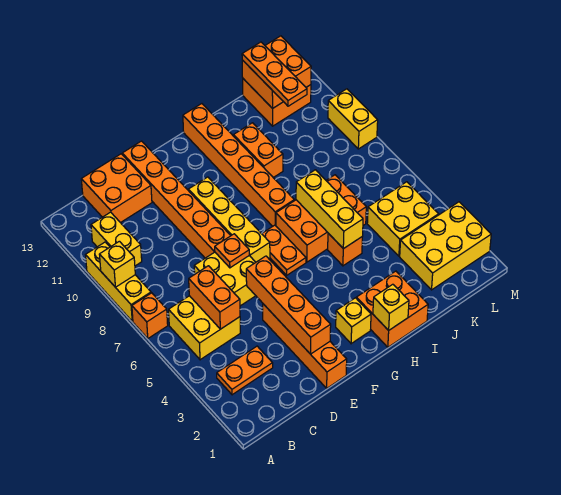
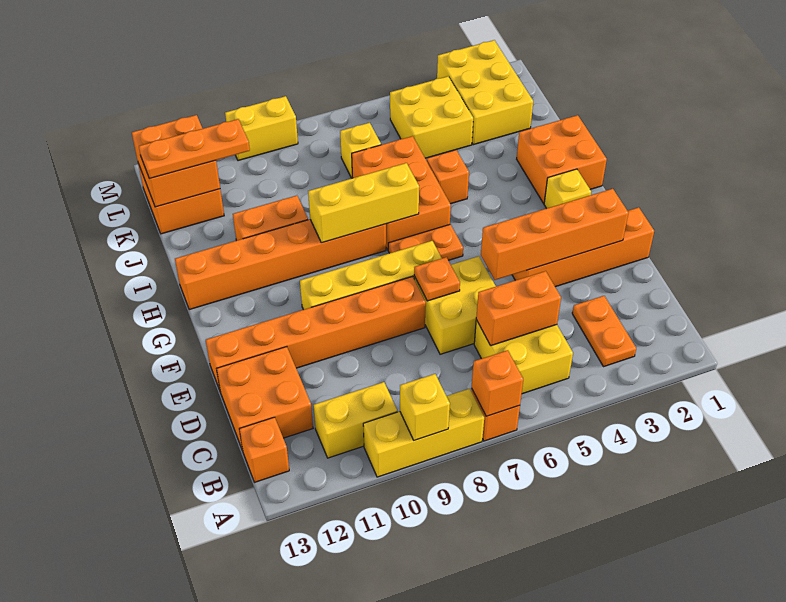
none -> orange brick A7 level 2
none -> orange brick B13 level 1
yellow brick H1 level 2 -> yellow brick K7 level 1
yellow brick I5:I7 level 2 -> yellow brick H7:H9 level 2

